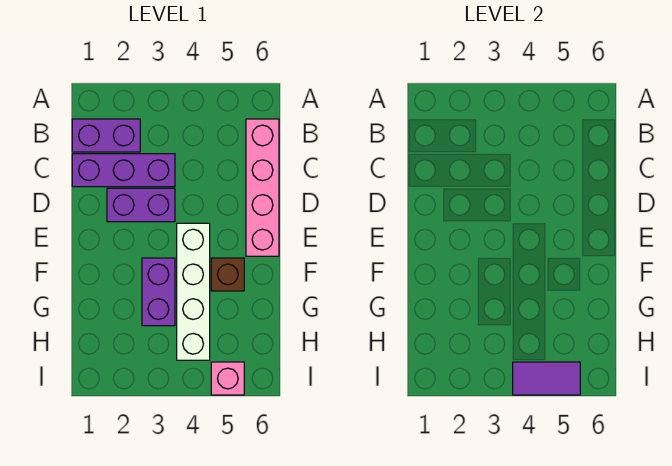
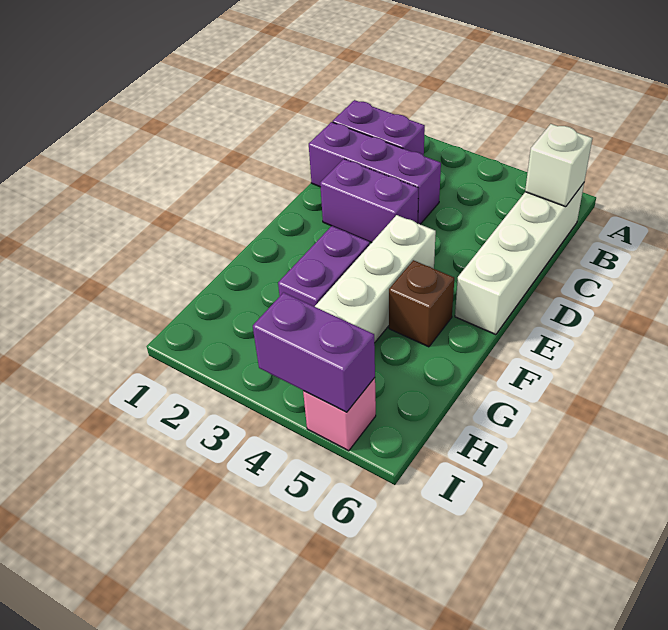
pink brick B6:E6 level 1 -> white brick B6:E6 level 1
none -> white brick B6 level 2
purple tile I4:I5 level 2 -> purple brick I4:I5 level 2

